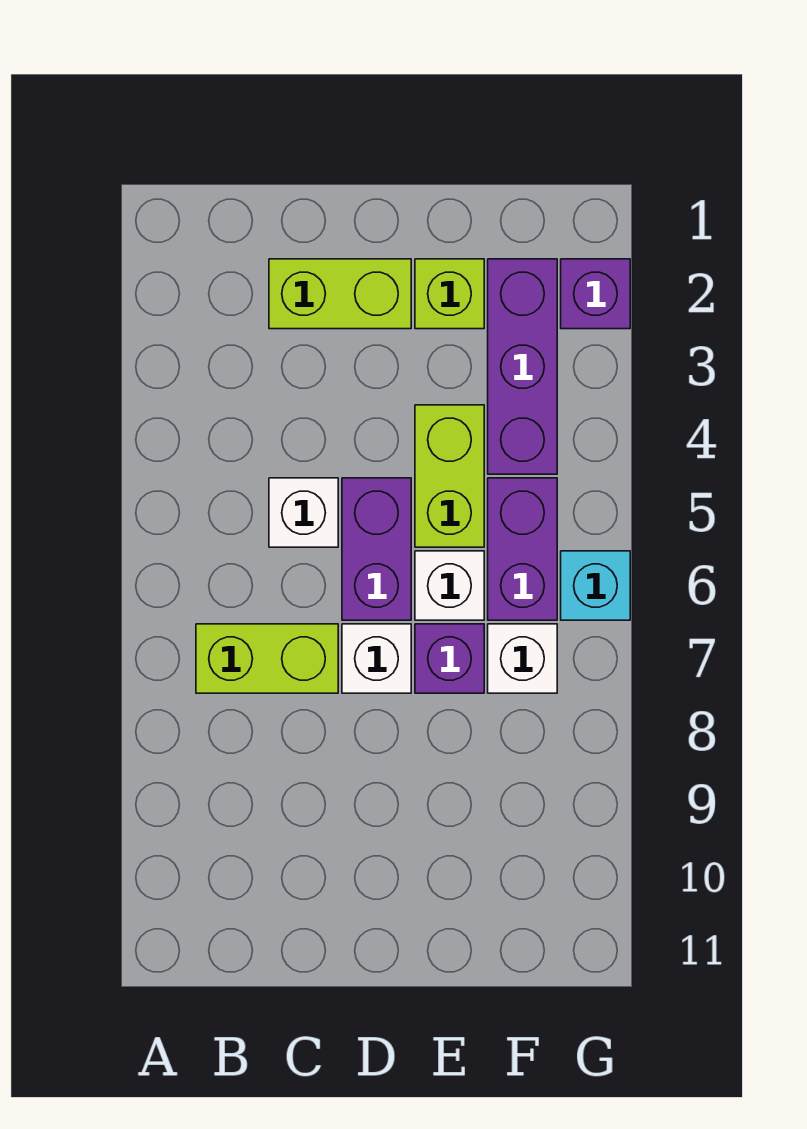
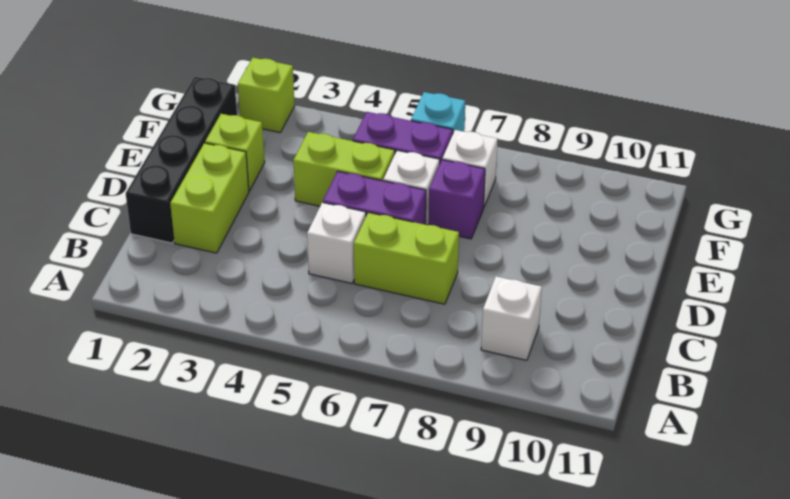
lime brick B7:C7 level 1 -> lime brick C6:C7 level 1
none -> black brick C1:F1 level 1
white brick D7 level 1 -> white brick B9 level 1
purple brick F2:F4 level 1 -> none
purple brick G2 level 1 -> lime brick G2 level 1

